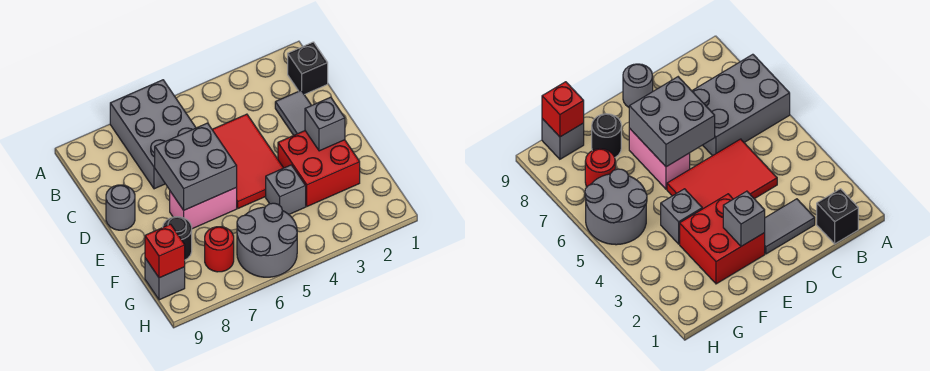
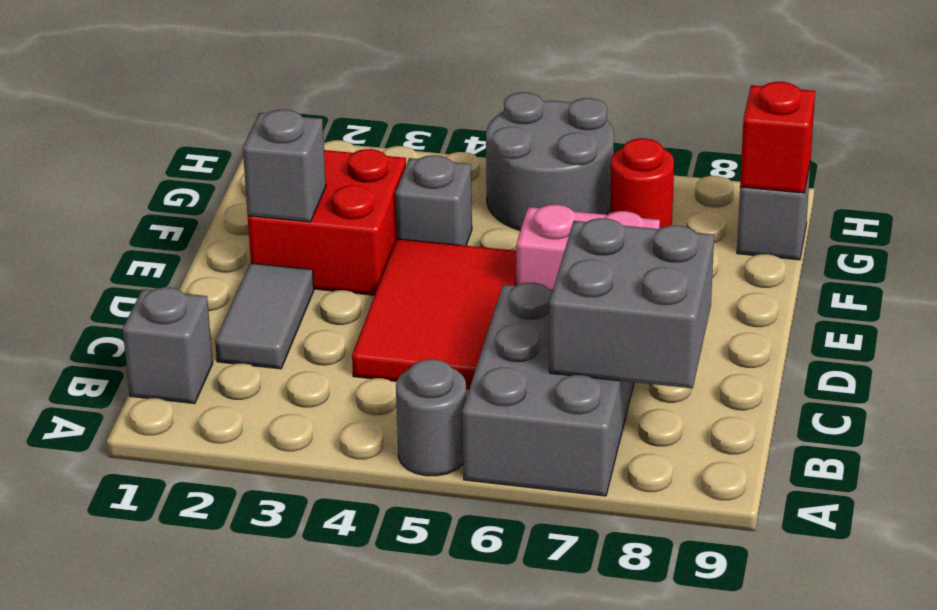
black brick B1 level 1 -> grey brick B1 level 1
grey brick D6:E7 level 2 -> grey brick B7:C8 level 2
grey round brick D9 level 1 -> grey round brick A5 level 1
black round brick F8 level 1 -> none

